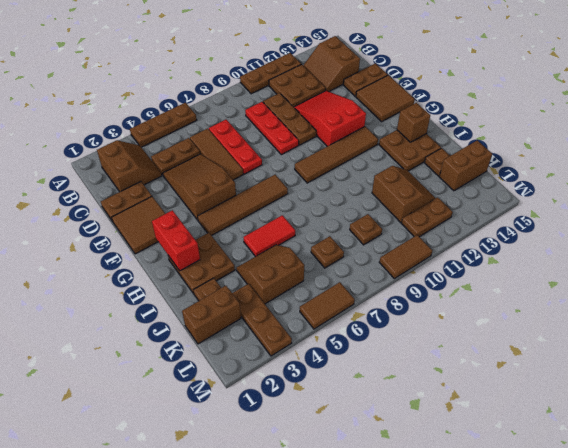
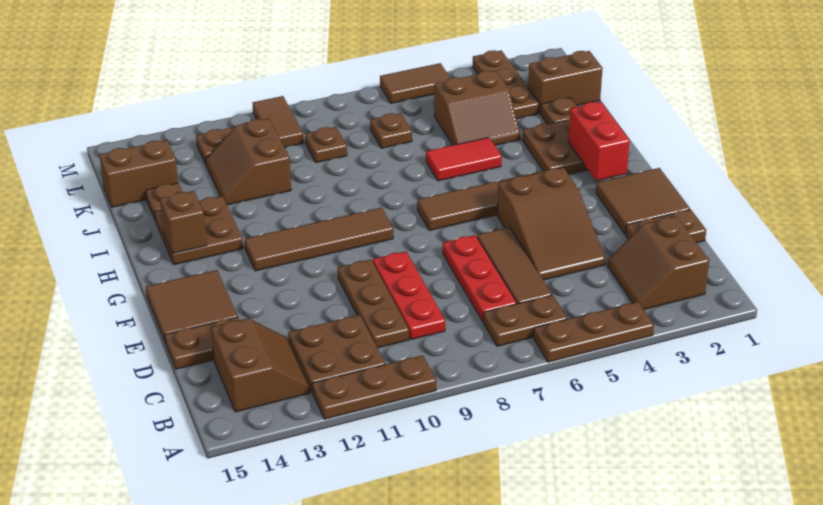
brown plate C4:C5 level 1 -> brown plate B6:B7 level 1
red slope D11:F12 level 1 top F -> none
brown tile M9:M10 level 1 -> brown tile L10:M10 level 1

